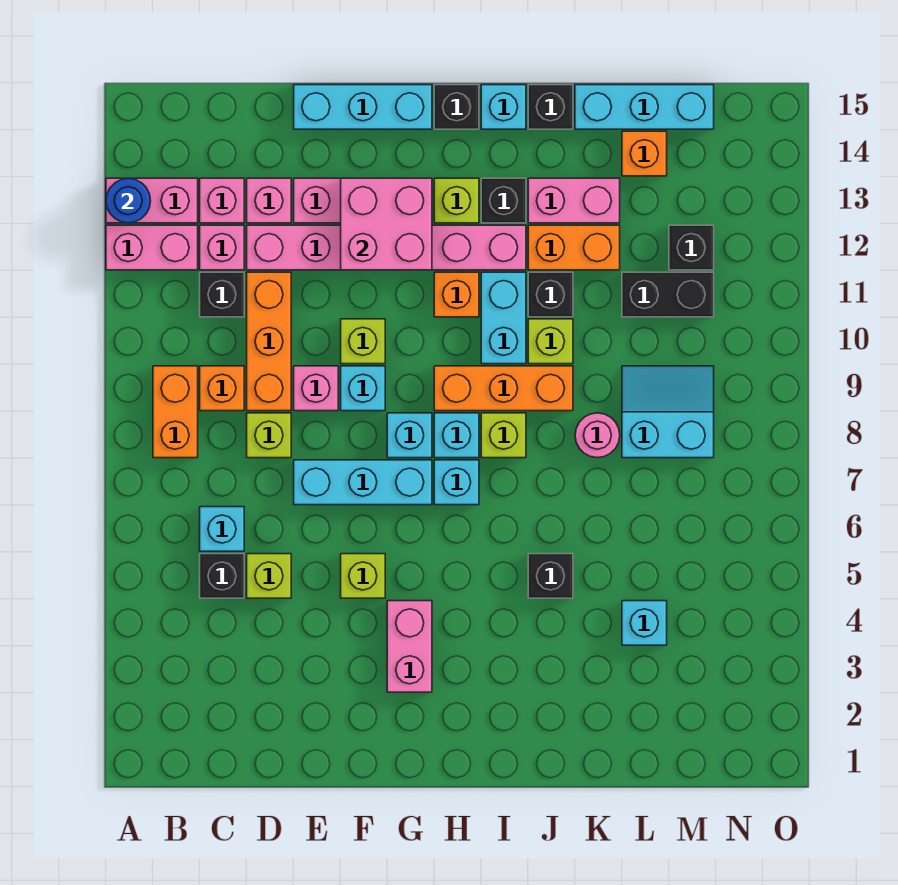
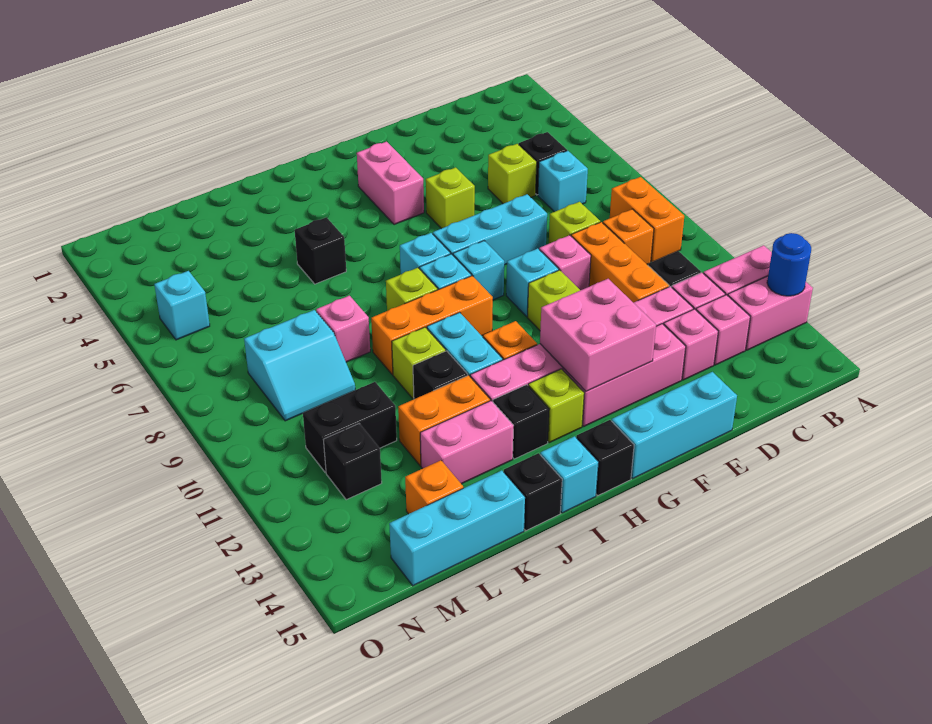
pink round brick K8 level 1 -> pink brick K8 level 1
cyan brick L4 level 1 -> cyan brick N5 level 1

